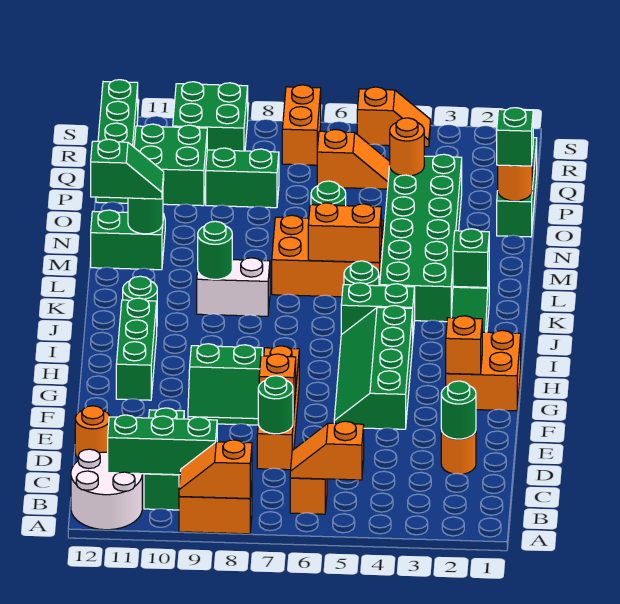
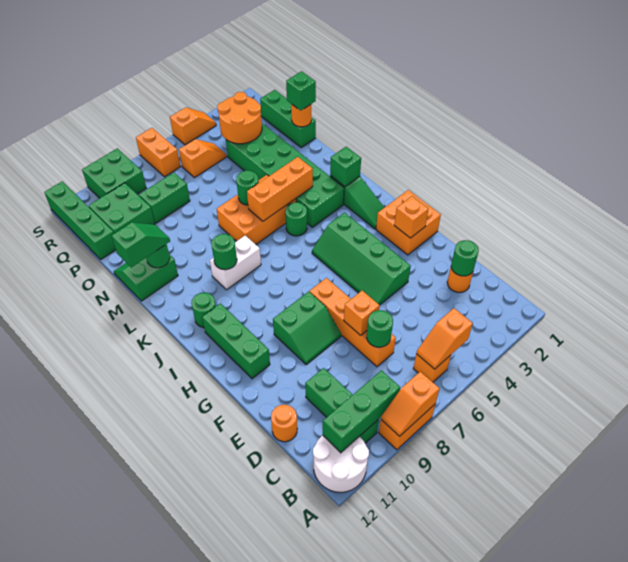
green brick J4:J5 level 1 -> none
orange brick L5:L6 level 2 -> orange brick L4:L6 level 2
orange round brick P4 level 2 -> orange round brick P3:Q4 level 2

